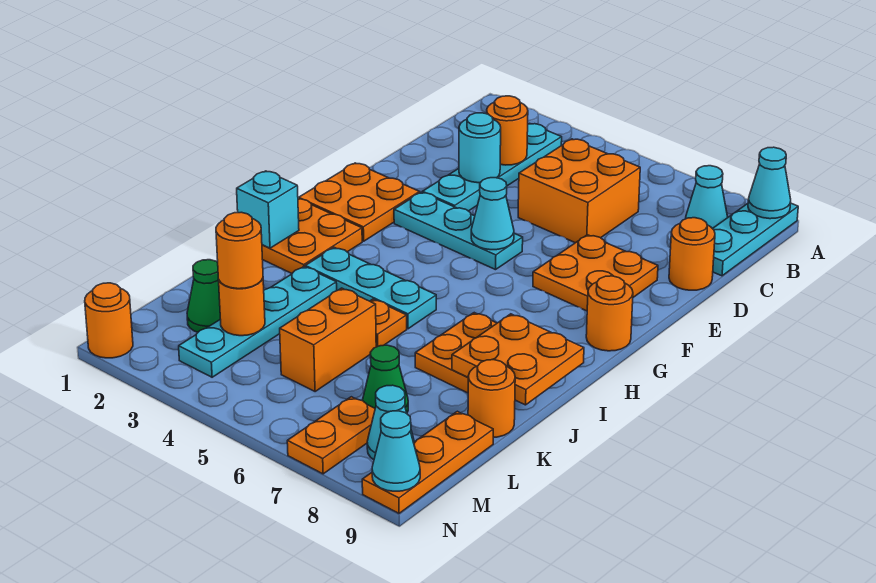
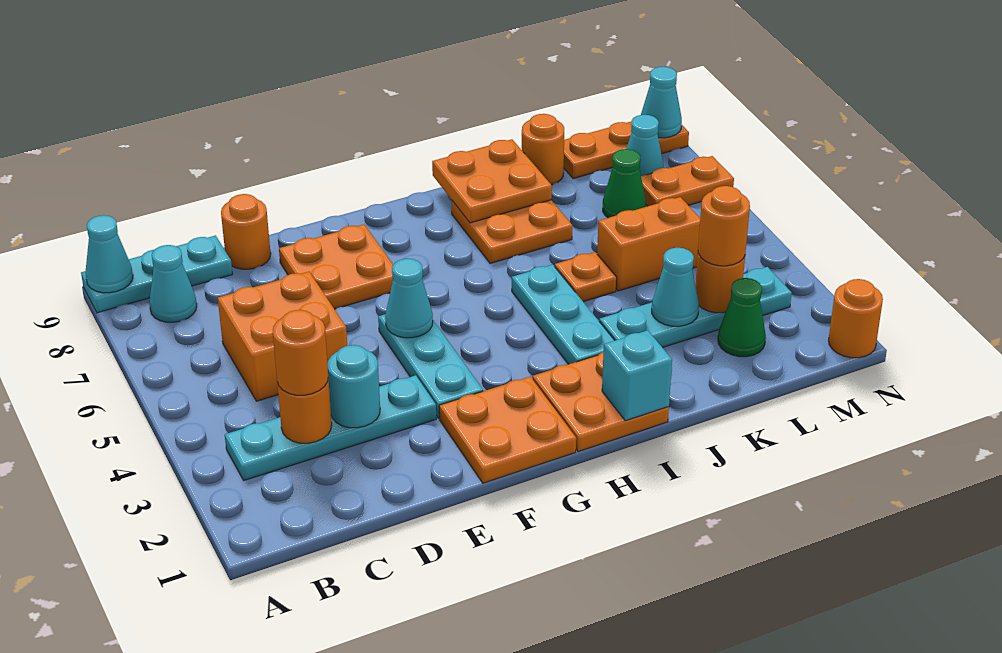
orange round brick G9 level 1 -> orange round brick C3 level 3
none -> cyan cone K3 level 2

